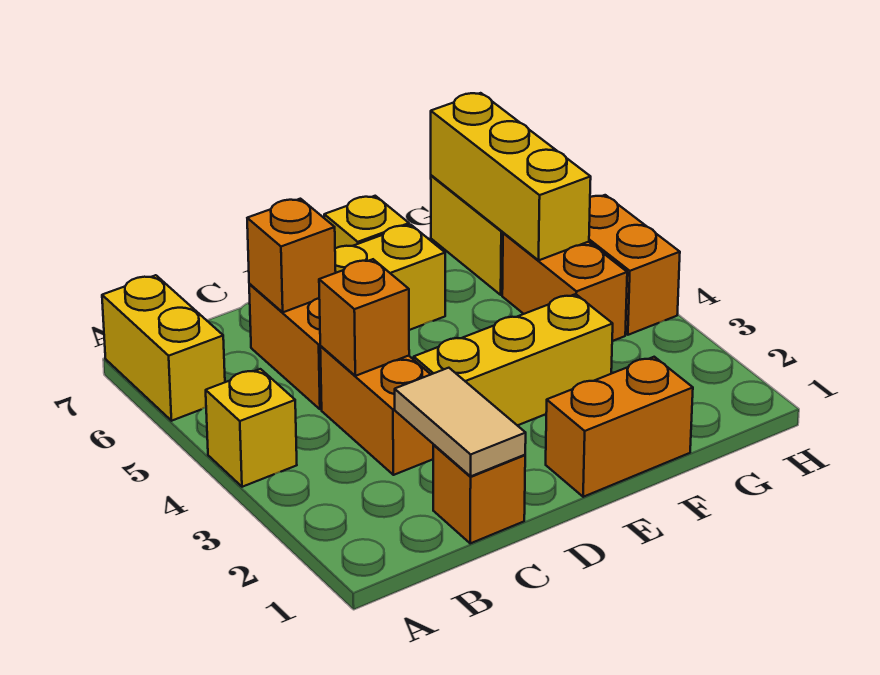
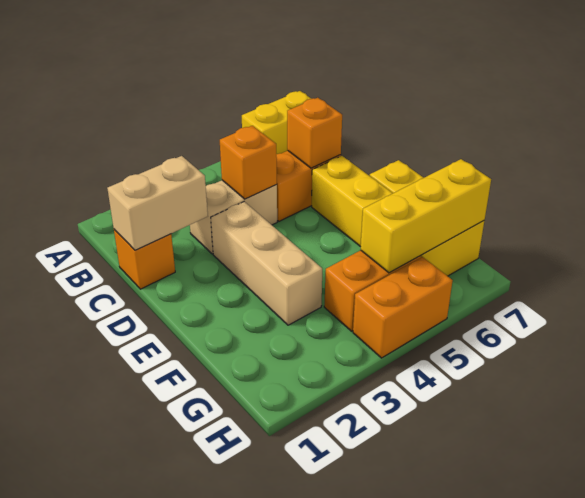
yellow brick A4 level 1 -> none
tan tile C1:C2 level 2 -> tan brick C1:C2 level 2
orange brick C3:C4 level 1 -> tan brick C3:C4 level 1
yellow brick D3:F3 level 1 -> tan brick D3:F3 level 1
orange brick E1:F1 level 1 -> none

